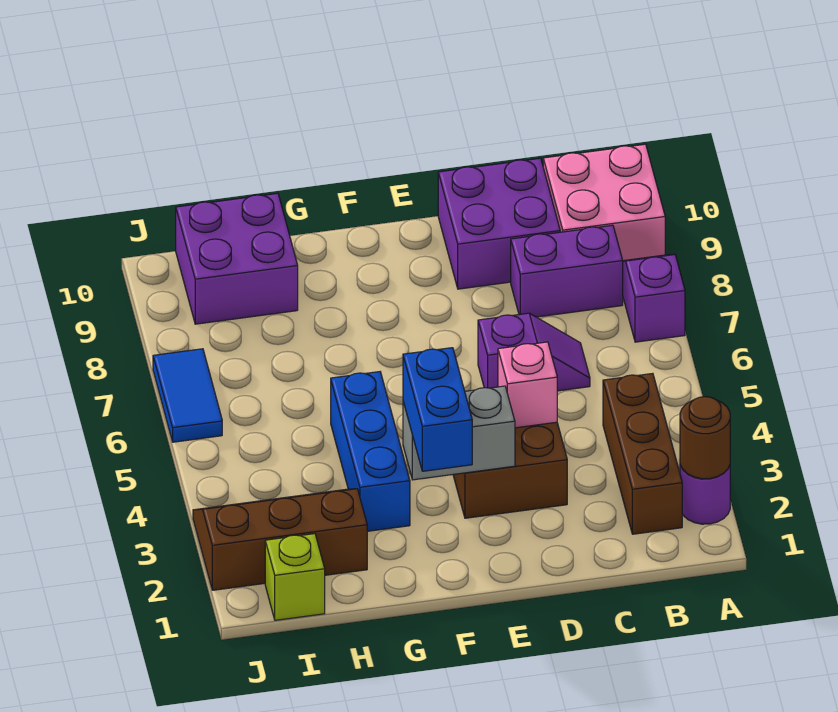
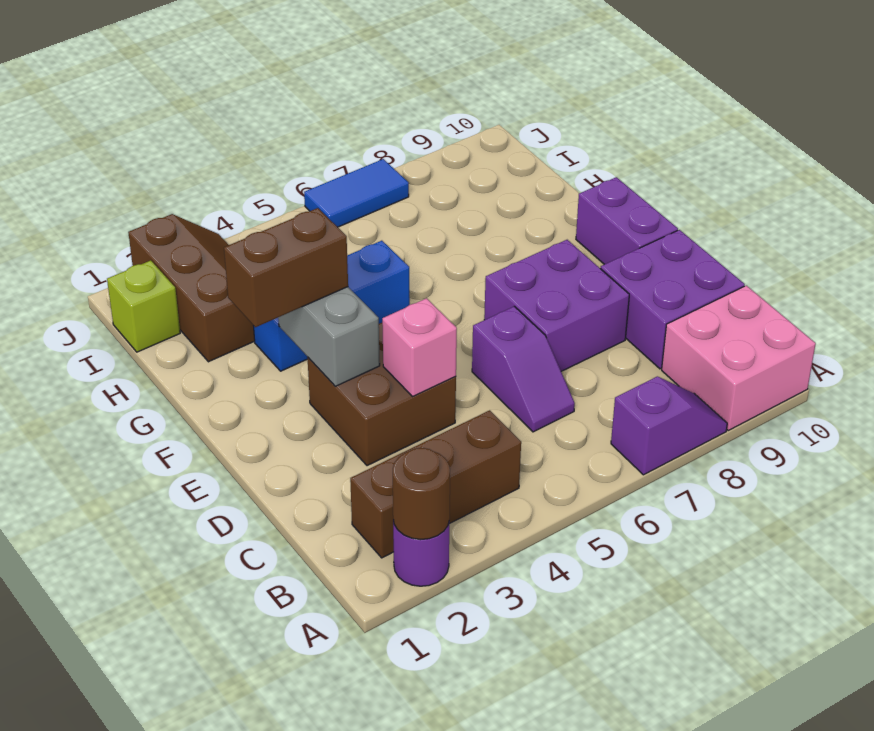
purple brick B8:C8 level 1 -> purple brick E10:F10 level 1
blue brick F2:F3 level 3 -> brown brick F2:F3 level 3
purple brick H9:I10 level 1 -> purple brick D7:E8 level 1

